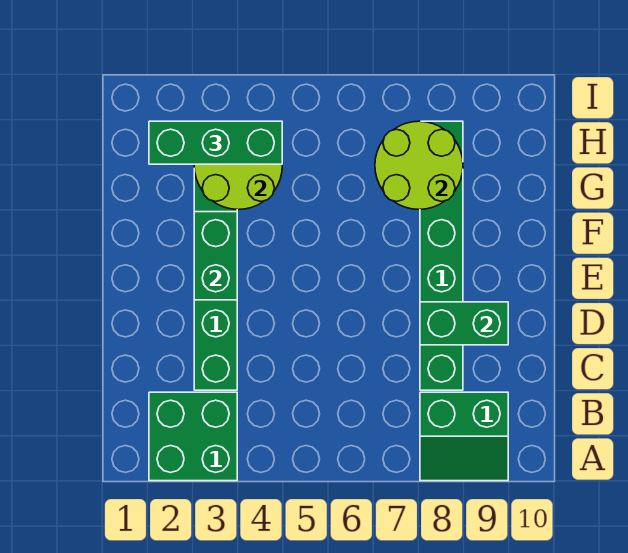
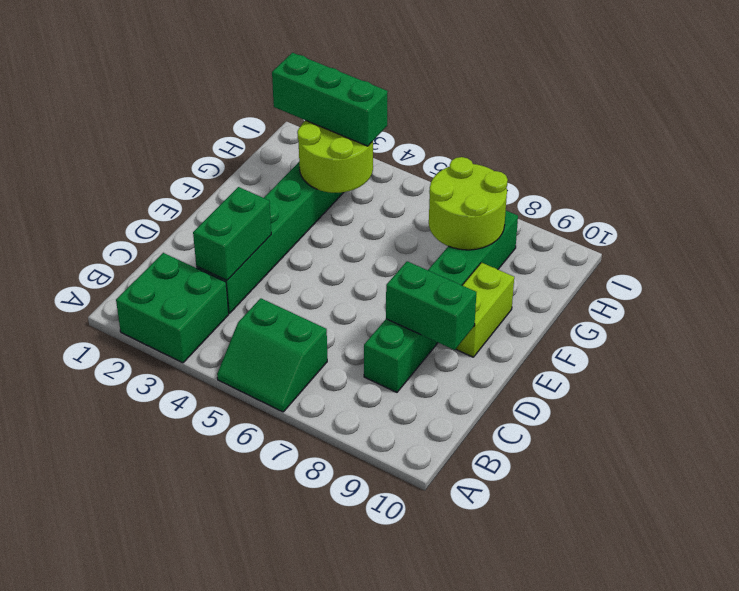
green slope A8:B9 level 1 top B -> green slope A5:B6 level 1 top B
green brick E3:F3 level 2 -> green brick C3:D3 level 2
none -> lime brick E9:F9 level 1

